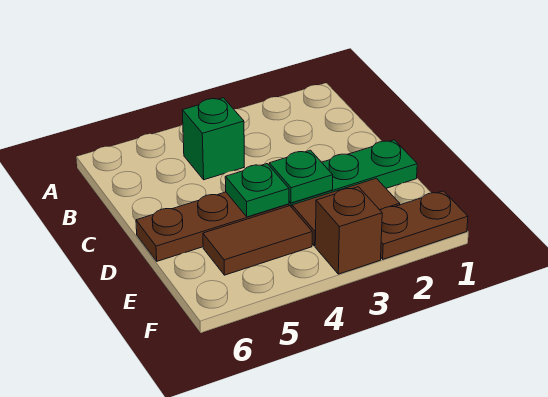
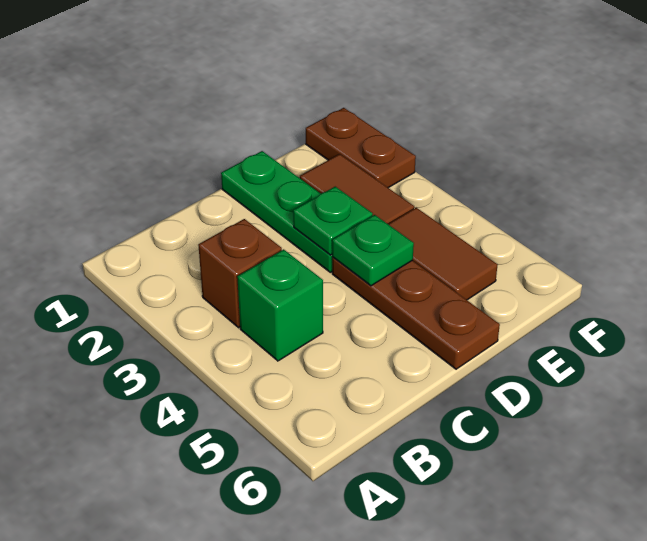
brown brick F3 level 1 -> brown brick B3 level 1

